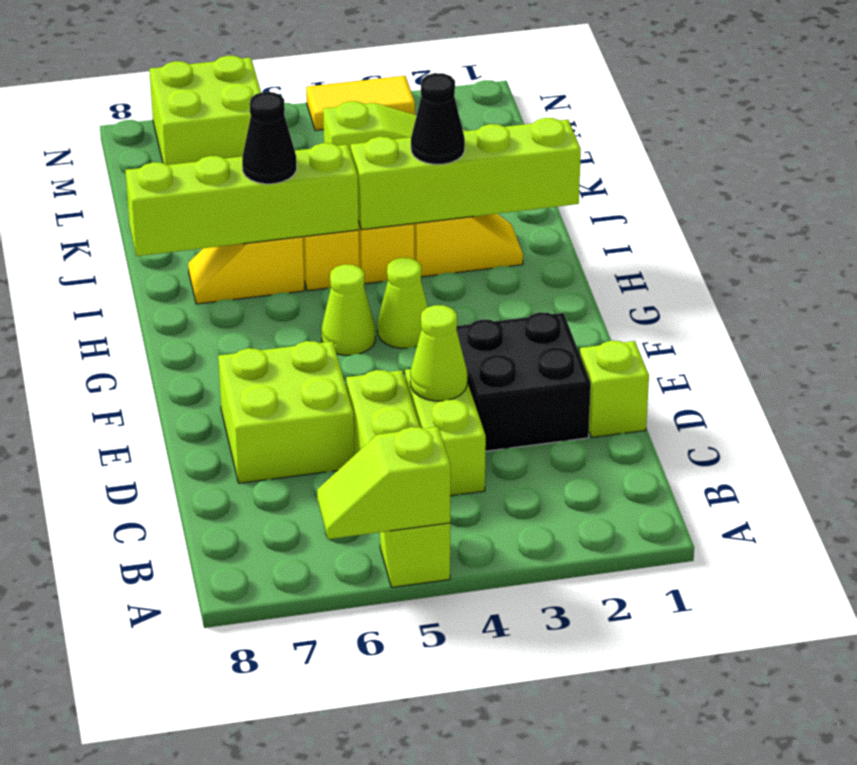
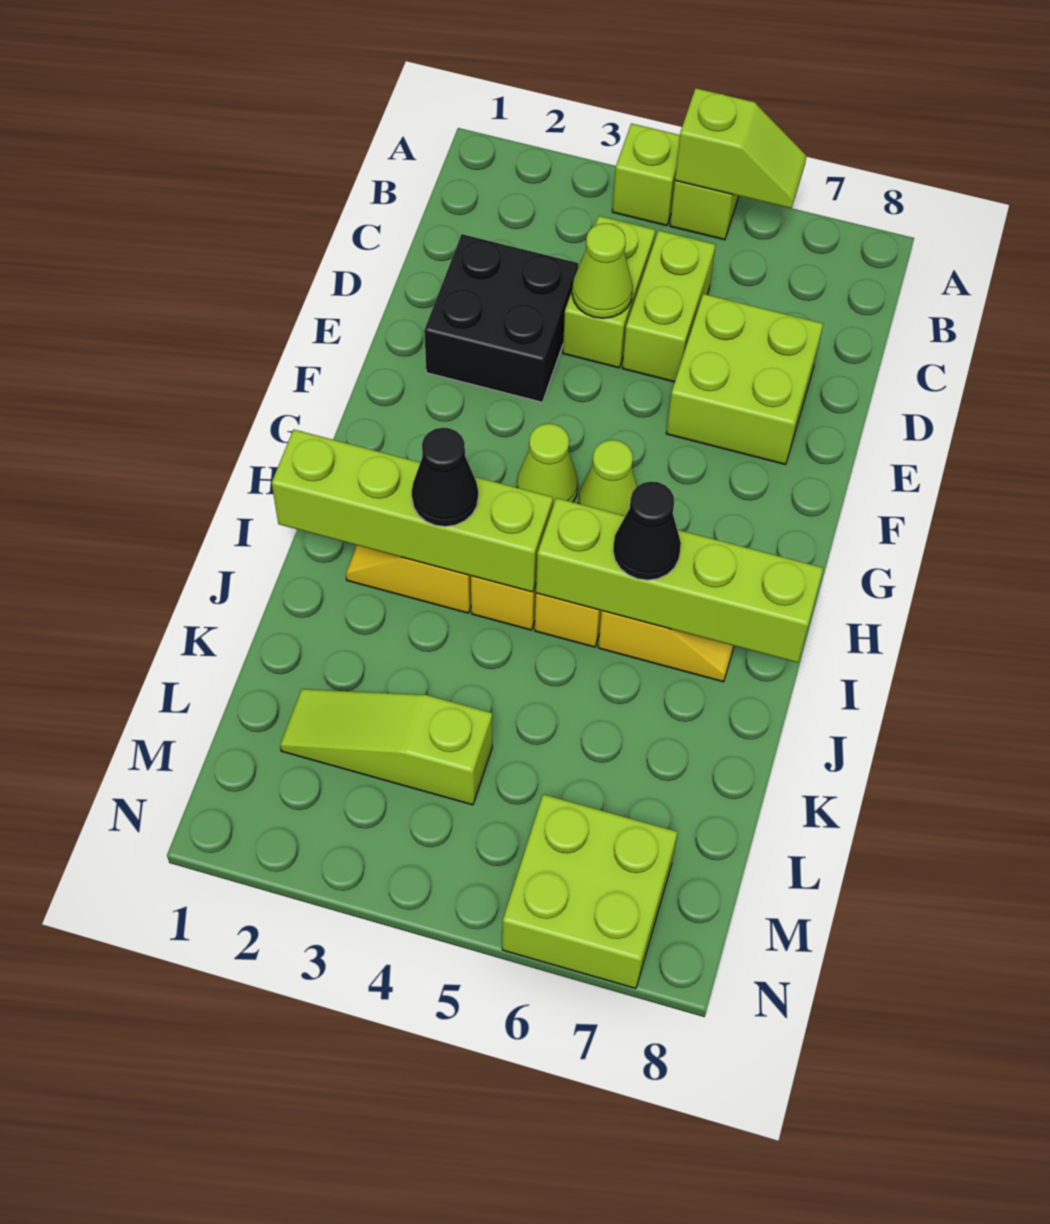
lime brick D1 level 1 -> lime brick A4 level 1
yellow tile N3:N4 level 1 -> none

